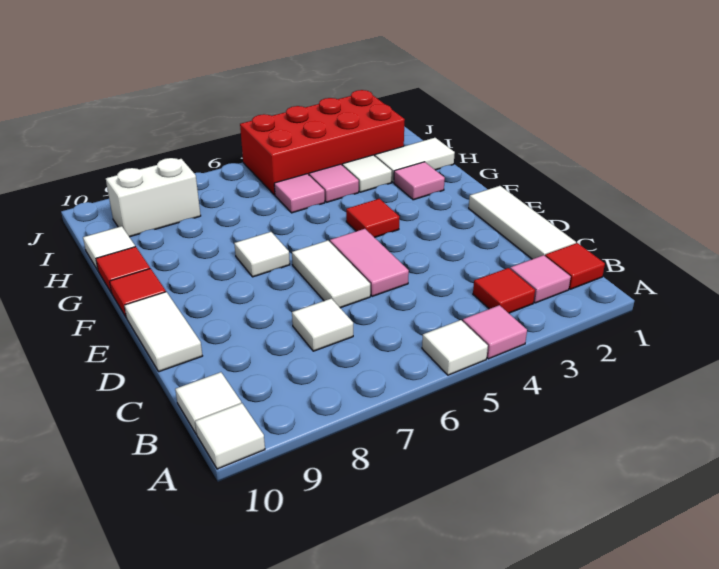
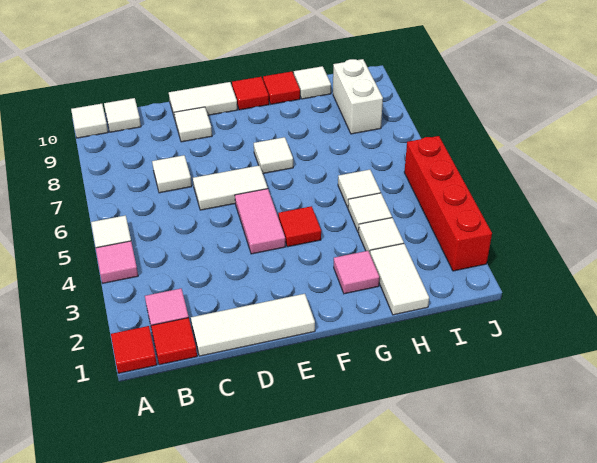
red tile B3 level 1 -> red tile A1 level 1
pink tile D5:E5 level 1 -> pink tile E4:E5 level 1
none -> white tile D9 level 1
pink tile H4 level 1 -> white tile H4 level 1
pink tile H5 level 1 -> white tile H5 level 1
red brick I2:J5 level 1 -> red brick J2:J5 level 1

